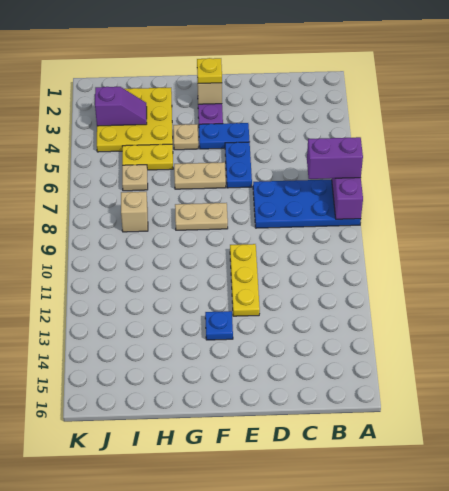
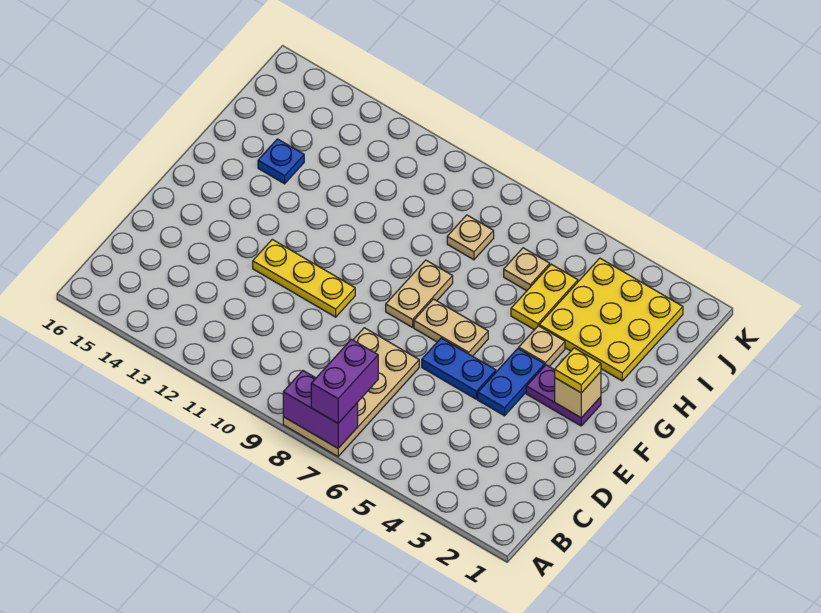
blue plate A7:D8 level 1 -> tan plate A7:D8 level 1
tan plate F6:G6 level 1 -> tan plate F6:F7 level 1
blue plate F13 level 1 -> blue plate H14 level 1
purple slope I3:J3 level 2 top J -> none
tan brick I8 level 1 -> tan plate I8 level 1

